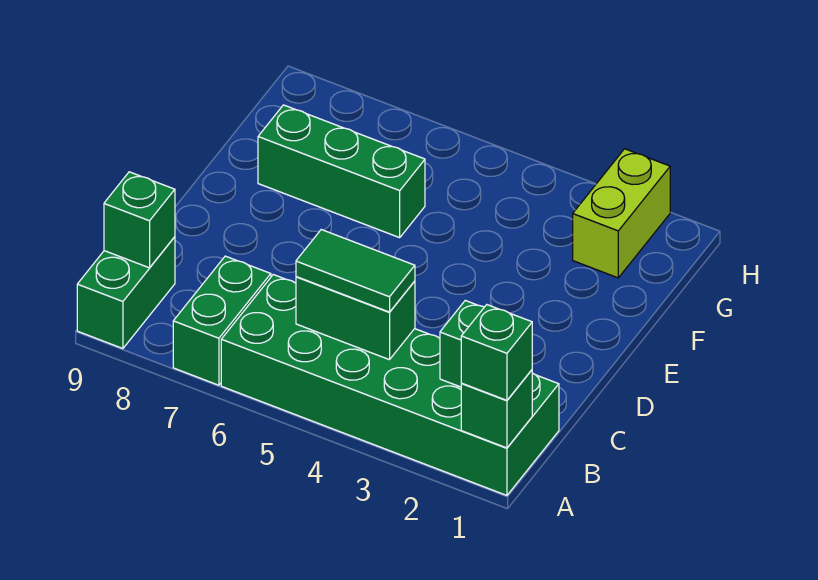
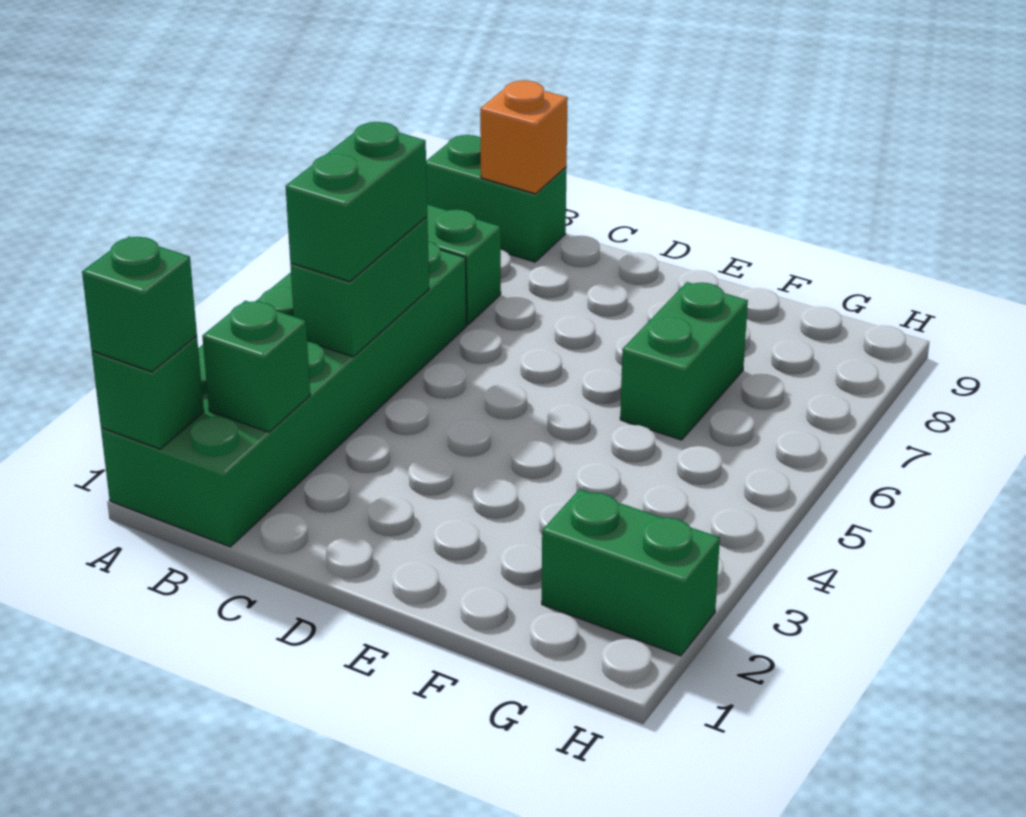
green tile B4:B5 level 3 -> green brick B4:B5 level 3
green brick B9 level 2 -> orange brick B9 level 2
green brick F6:F8 level 1 -> green brick F6:F7 level 1
lime brick G2:H2 level 1 -> green brick G2:H2 level 1

